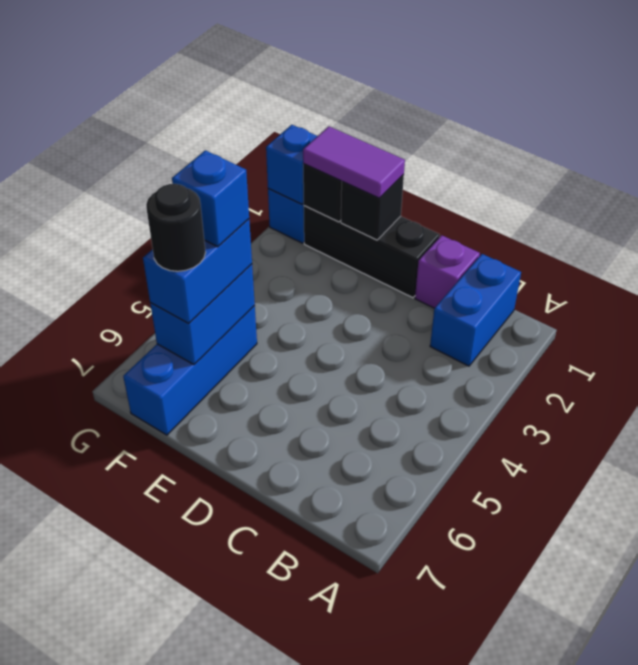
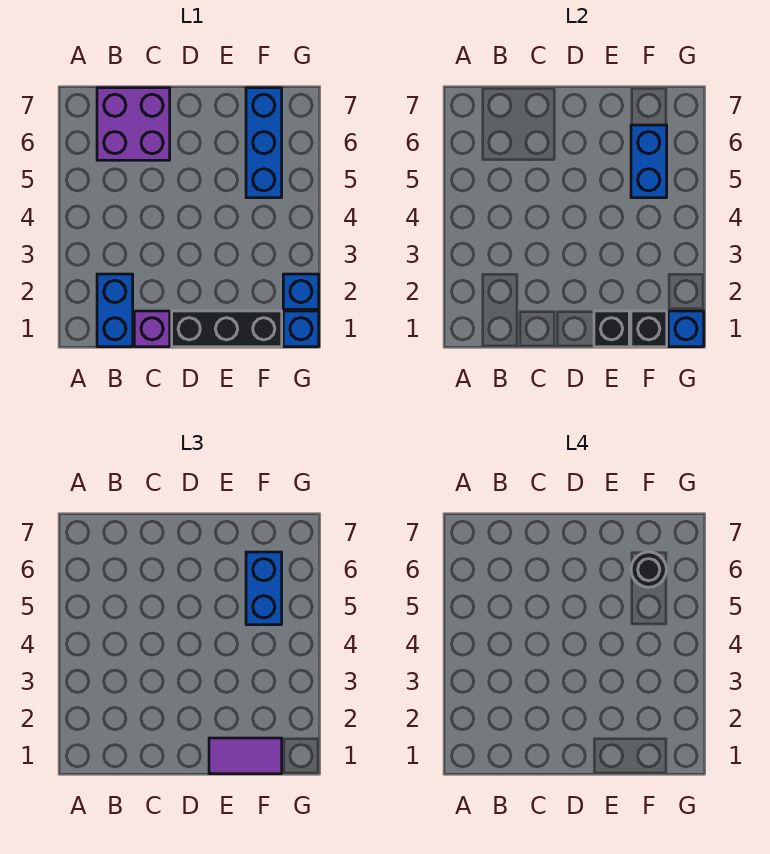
none -> purple brick B6:C7 level 1
blue brick F5 level 4 -> blue brick G2 level 1

